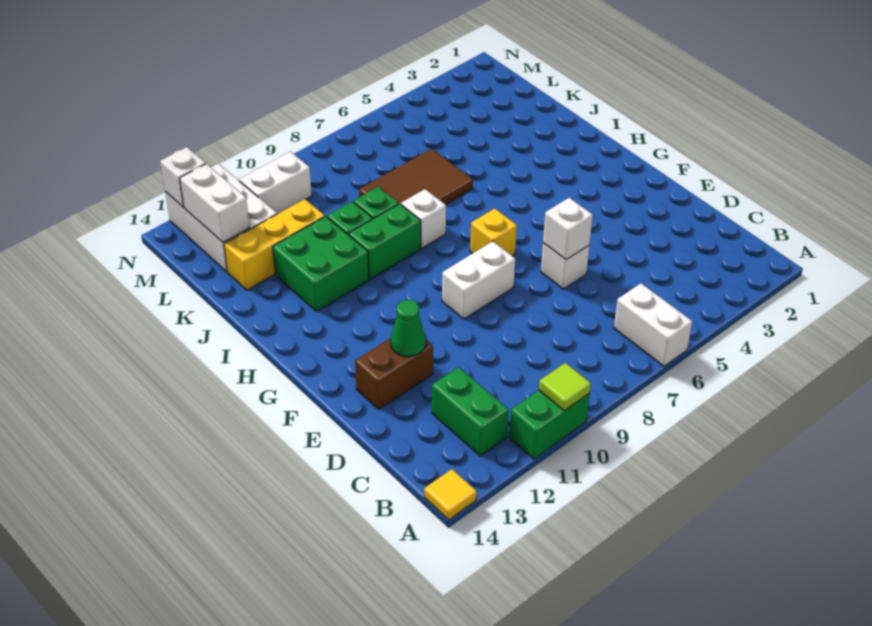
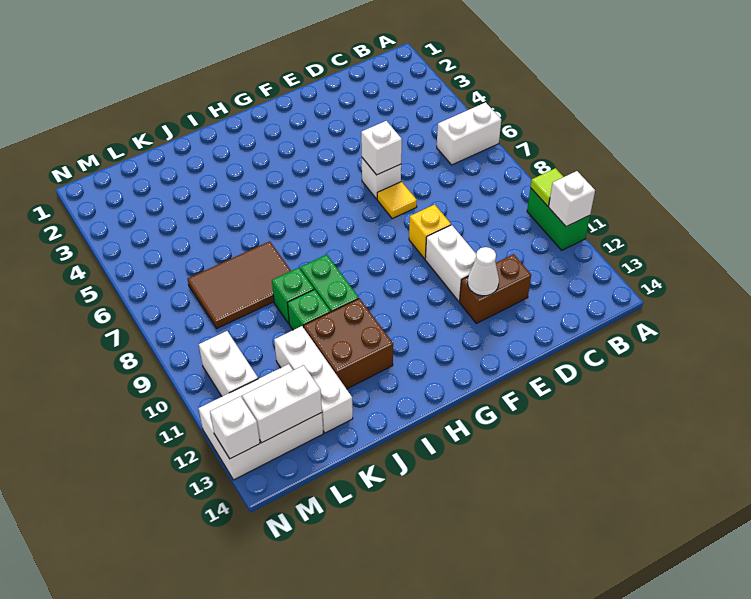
yellow tile A14 level 1 -> yellow tile E7 level 1
green brick B12:C12 level 1 -> none
brown brick E12:E13 level 1 -> brown brick D12:E12 level 1
green cone E12 level 2 -> white cone E12 level 2
white brick F8:F9 level 1 -> white brick E10:E11 level 1
yellow brick G7 level 1 -> yellow brick E9 level 1
white brick I8 level 1 -> white brick A11 level 2
green brick I11:J12 level 1 -> brown brick I11:J12 level 1
brown tile J6:K8 level 1 -> brown tile J7:L8 level 1
yellow brick K11:K13 level 1 -> white brick K11:K13 level 1

